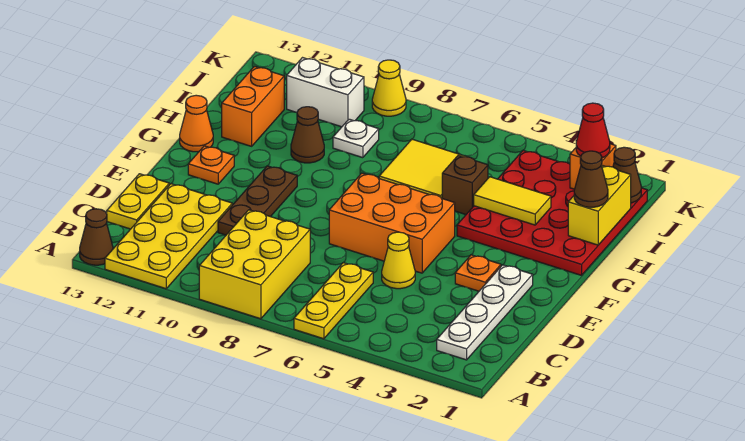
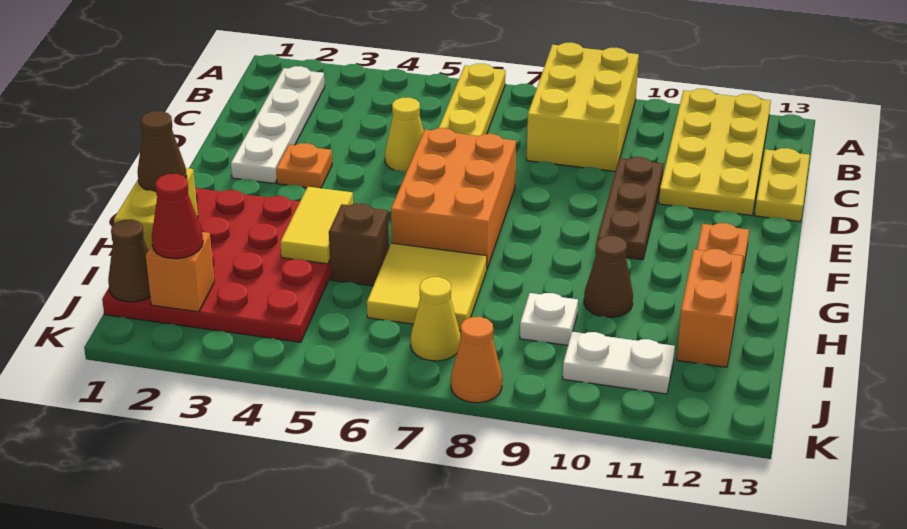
brown cone A13 level 1 -> none
orange brick E5:F7 level 1 -> orange brick E6:G7 level 1
orange cone G13 level 1 -> orange cone K8 level 1
yellow tile H3:H4 level 2 -> yellow tile G4:H4 level 2
white brick J10:J11 level 1 -> white plate J10:J11 level 1
yellow cone K9 level 1 -> yellow cone J7 level 1

